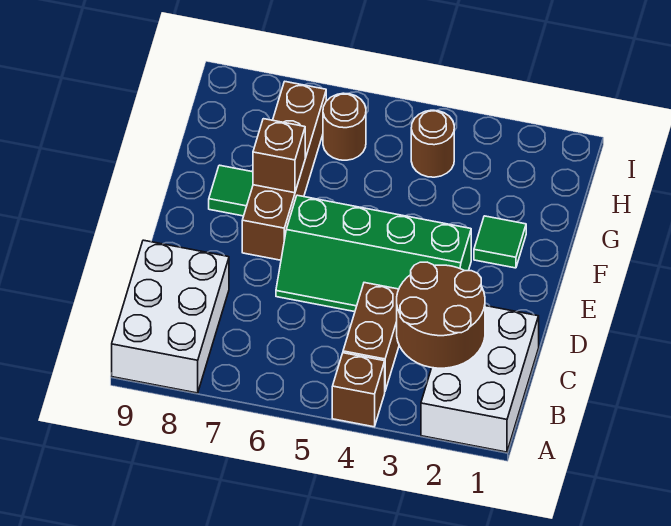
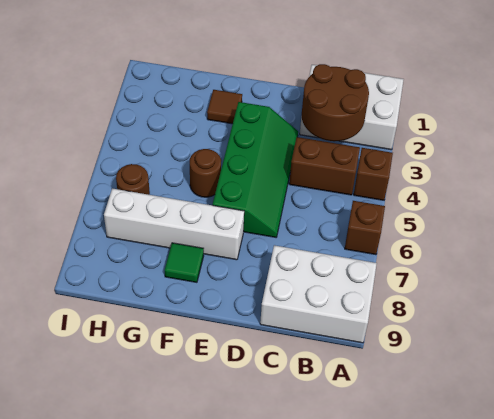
brown brick E7:H7 level 1 -> white brick E7:H7 level 1
green tile F2 level 1 -> brown tile F2 level 1
brown brick F7 level 2 -> brown brick A6 level 1
brown round brick H4 level 1 -> brown round brick F5 level 1

